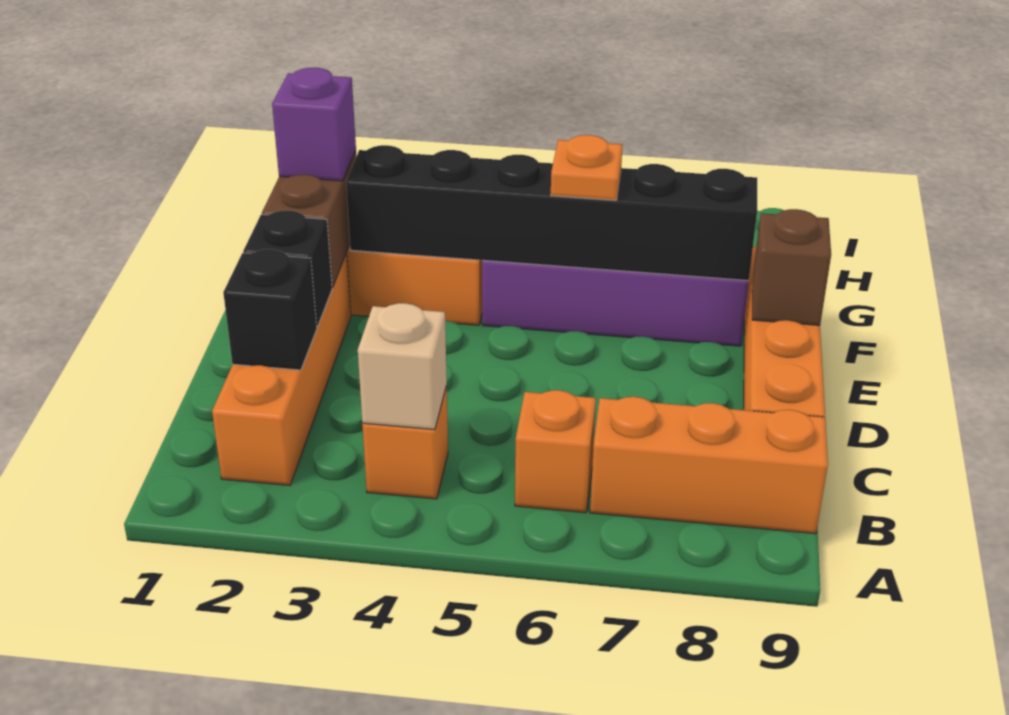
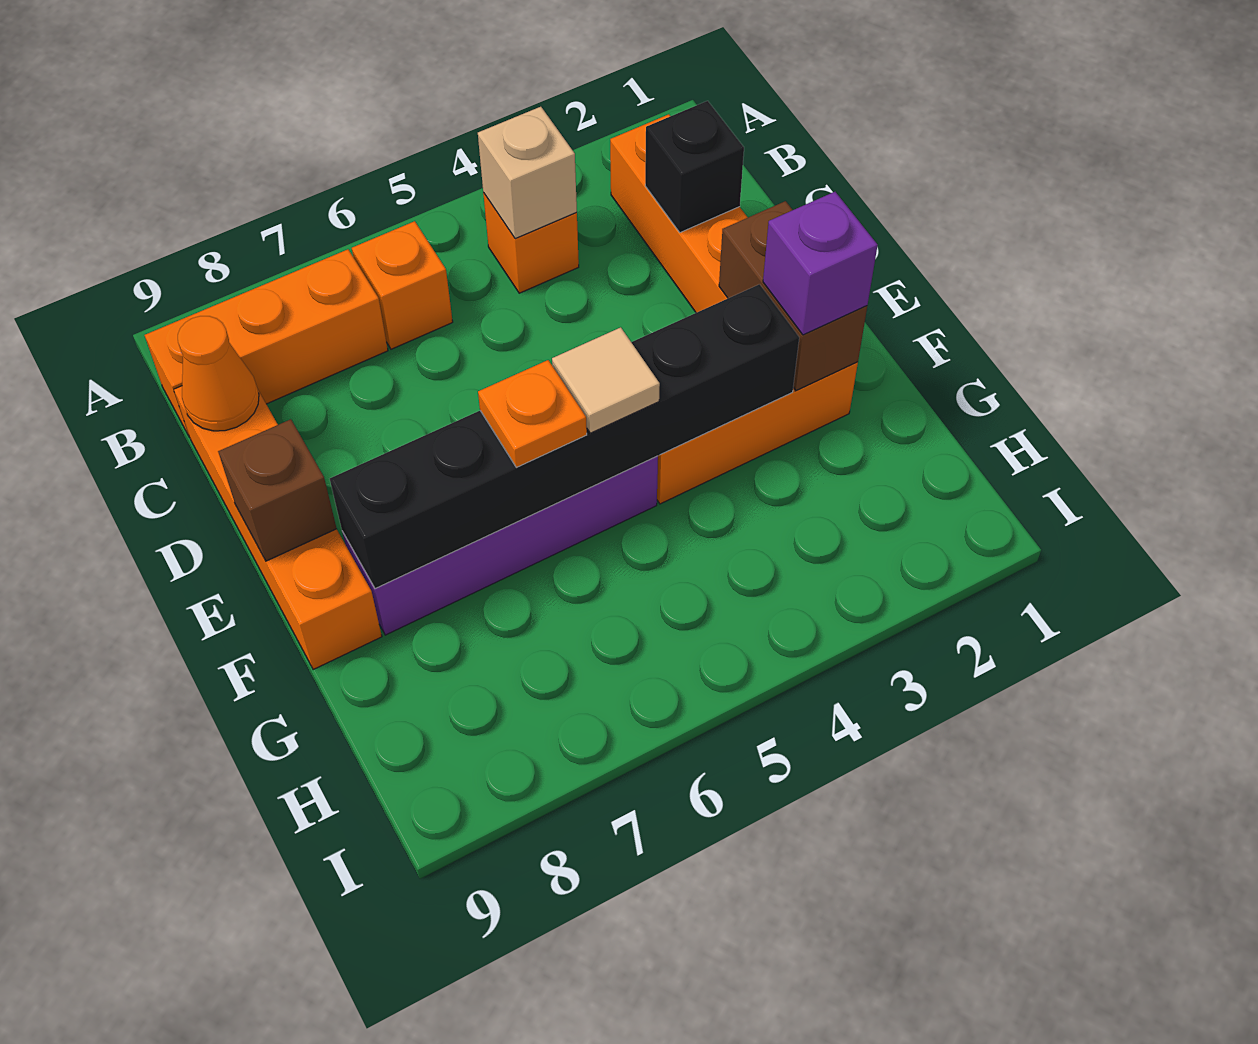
none -> orange cone C9 level 2
black brick D2 level 2 -> none
none -> tan tile F5 level 3

